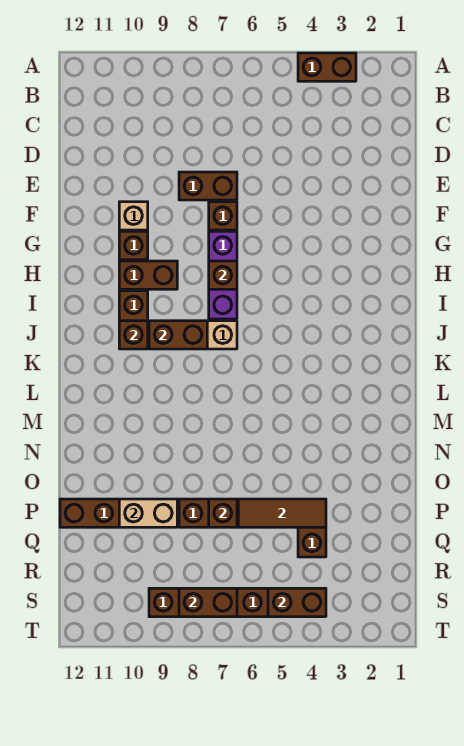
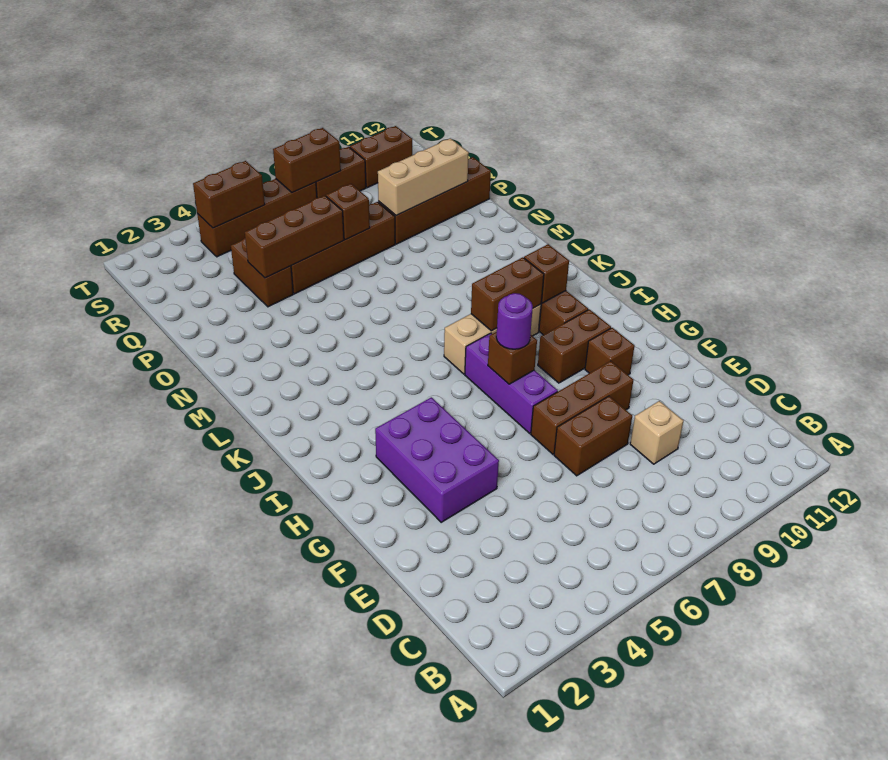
brown brick A3:A4 level 1 -> brown brick S10:S11 level 1
none -> purple brick F3:H4 level 1
brown brick F7 level 1 -> brown brick F7:F9 level 1
tan brick F10 level 1 -> tan brick D9 level 1
none -> purple round brick H7 level 3
brown tile P4:P6 level 2 -> brown brick P4:P6 level 2
tan brick P9:P10 level 2 -> tan brick P9:P11 level 2

